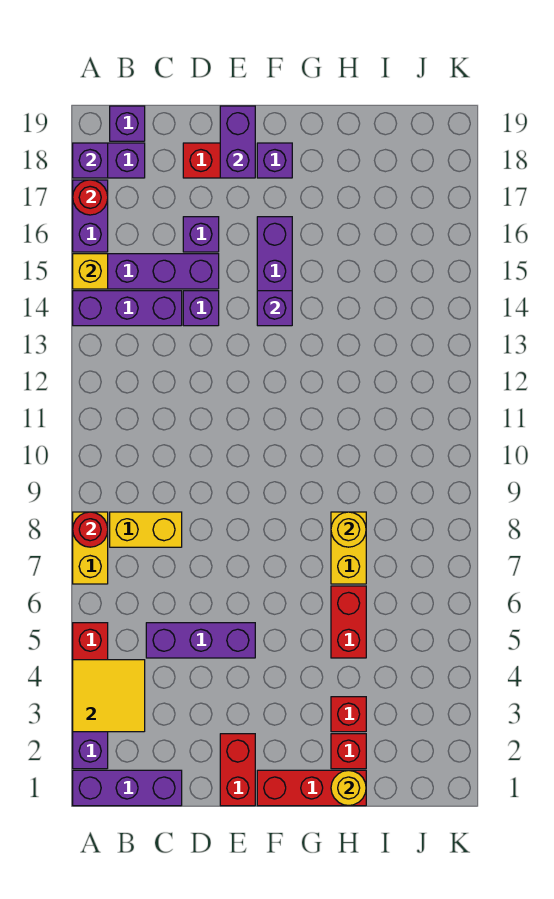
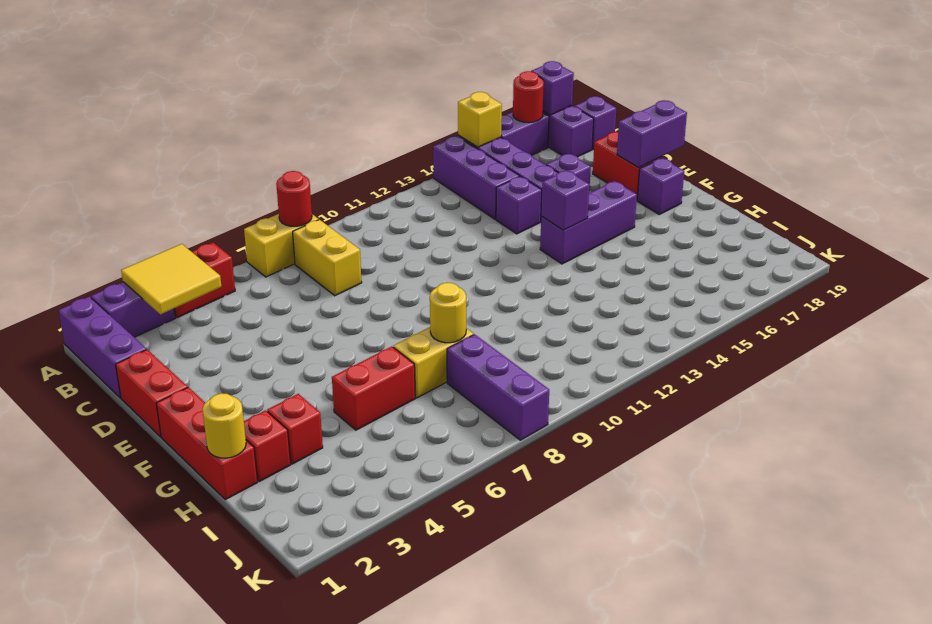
purple brick C5:E5 level 1 -> purple brick I8:K8 level 1
red brick E1:E2 level 1 -> red brick D1:E1 level 1

